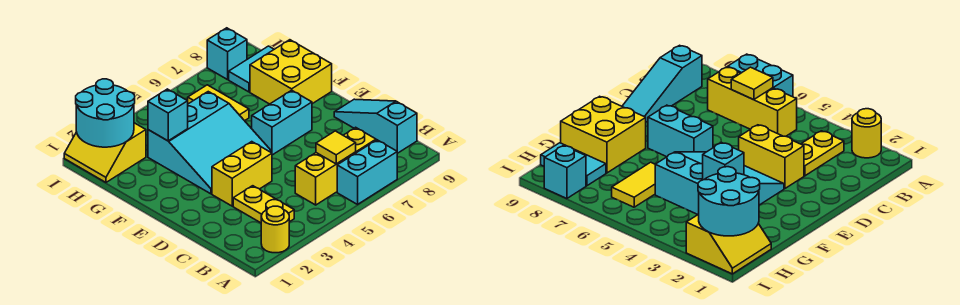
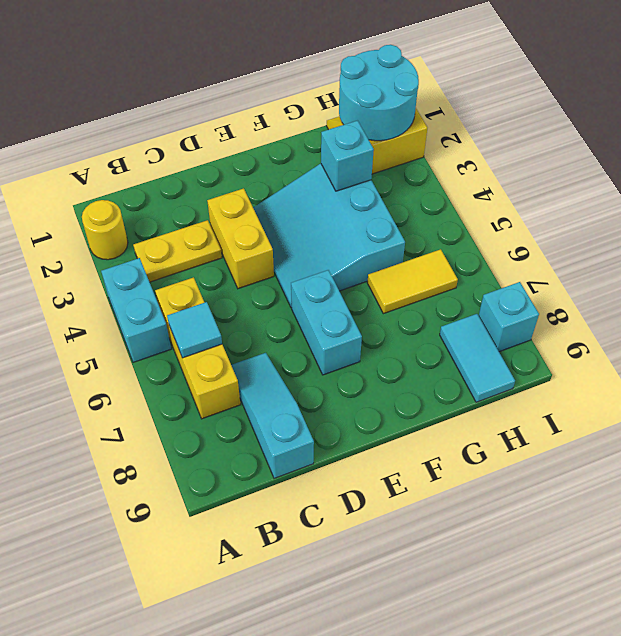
cyan brick A6:A7 level 1 -> cyan brick A4:A5 level 1
yellow tile B6 level 2 -> cyan tile B6 level 2
cyan slope B9:D9 level 1 top B -> cyan slope C7:C9 level 1 top 9
yellow brick F8:G9 level 1 -> none

